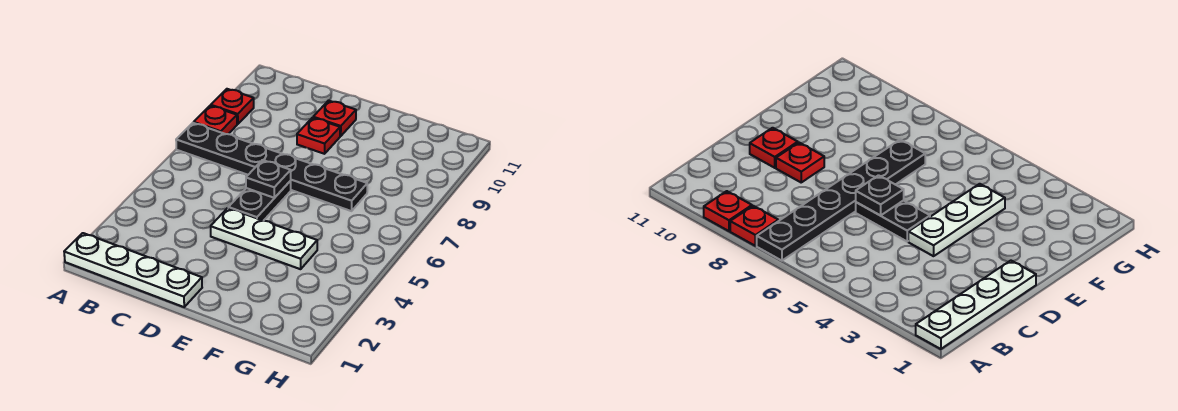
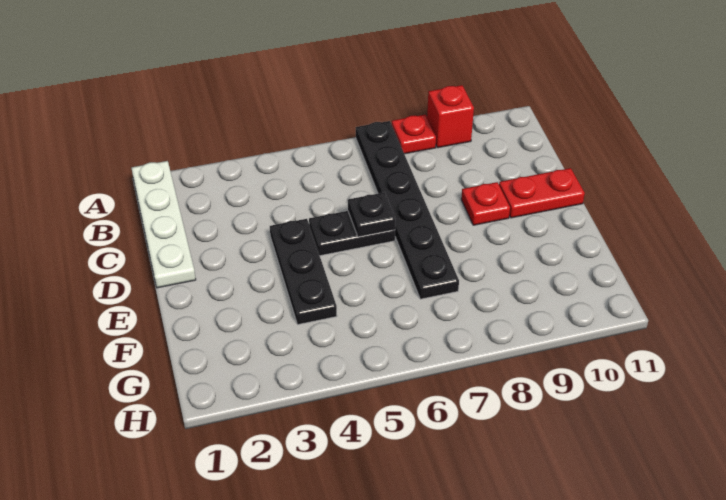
red plate A9 level 1 -> red brick A9 level 1
white plate D4:F4 level 1 -> black plate D4:F4 level 1
red plate D10 level 1 -> red plate D10:D11 level 1

